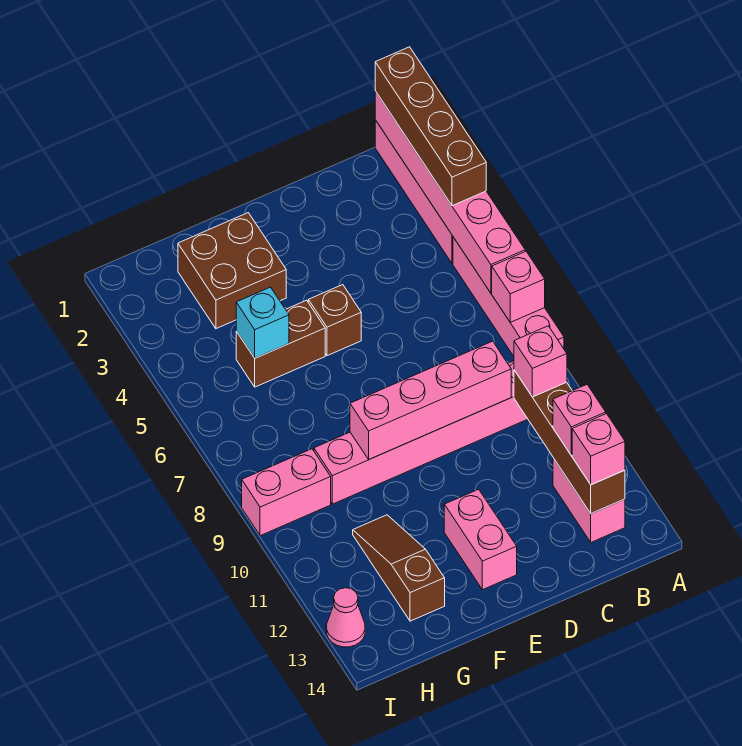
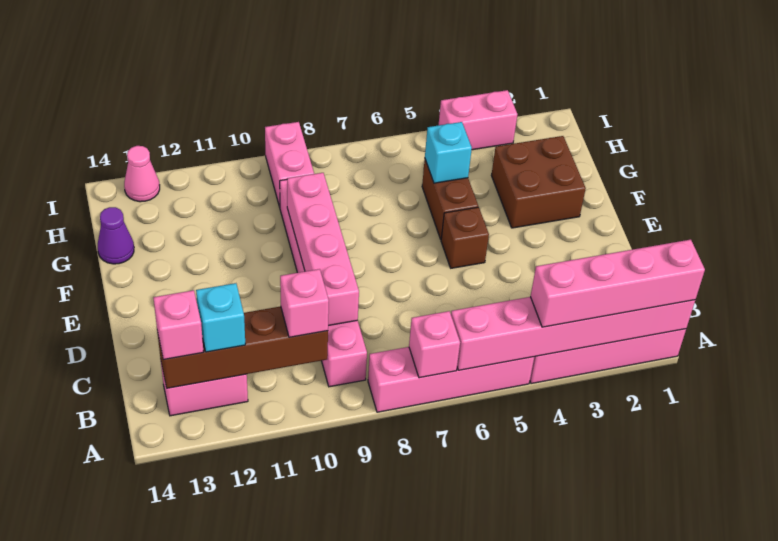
brown brick A1:A4 level 3 -> pink brick A1:A4 level 3
pink brick B12 level 3 -> cyan brick B12 level 3
pink brick E12:E13 level 1 -> pink brick I3:I4 level 1
brown slope G11:G13 level 1 top 13 -> none
none -> purple cone G14 level 1

